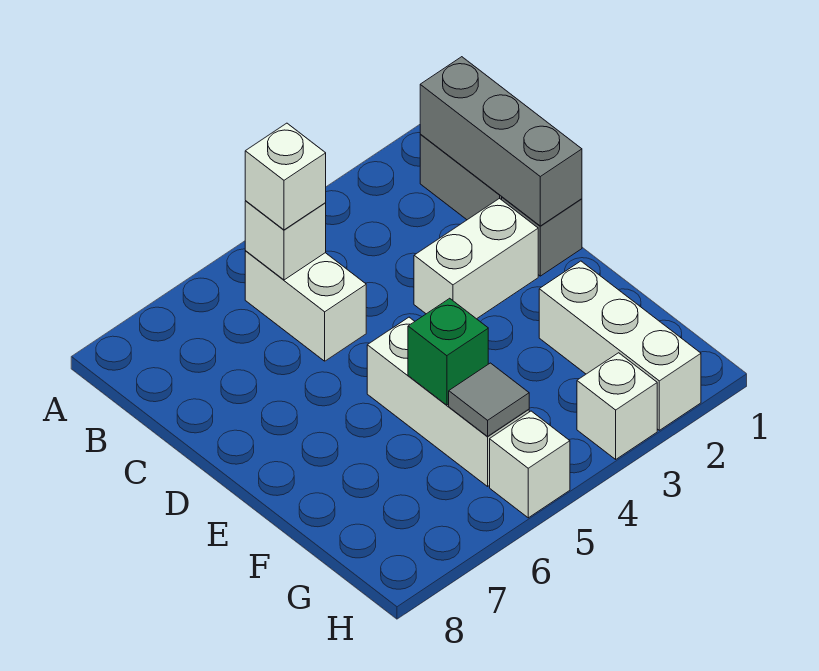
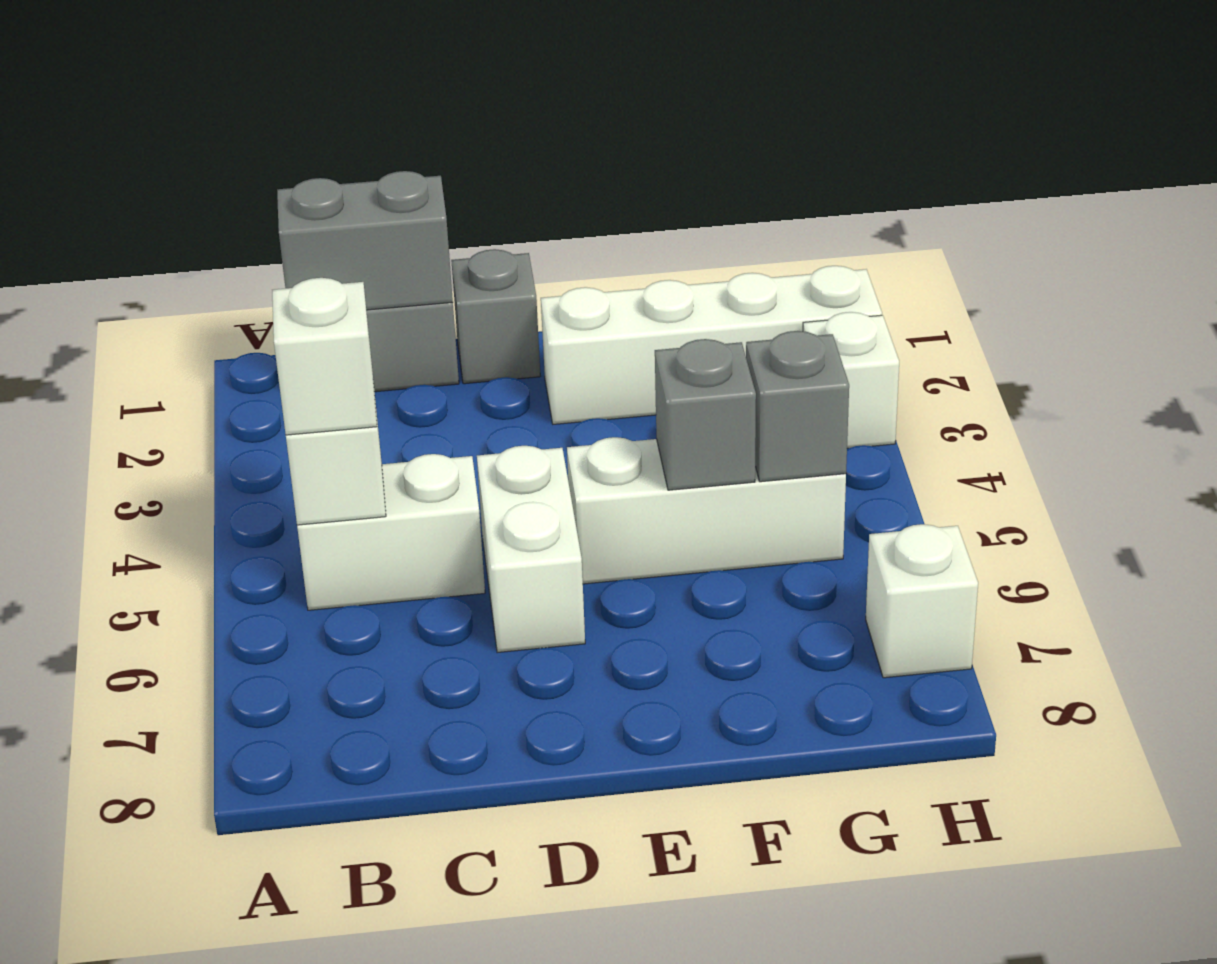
grey brick B1:D1 level 2 -> grey brick B1:C1 level 2
white brick D2:D3 level 1 -> white brick D5:D6 level 1
white brick F2:H2 level 1 -> white brick E2:H2 level 1
green brick F5 level 2 -> grey brick F5 level 2
grey tile G5 level 2 -> grey brick G5 level 2
white brick H5 level 1 -> white brick H7 level 1

